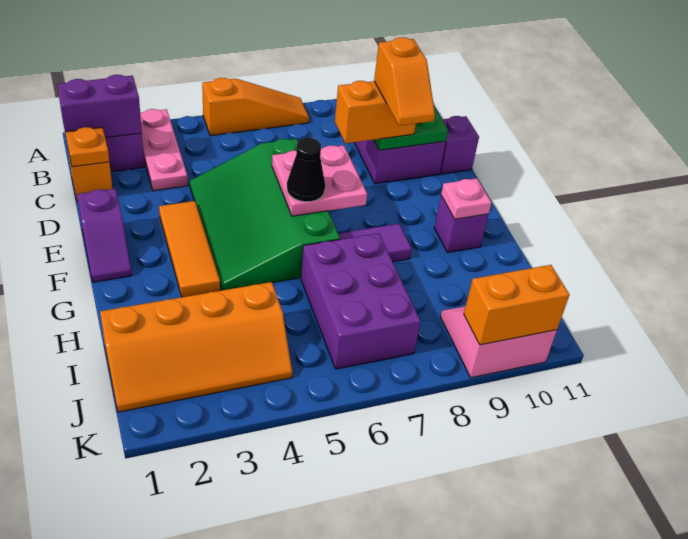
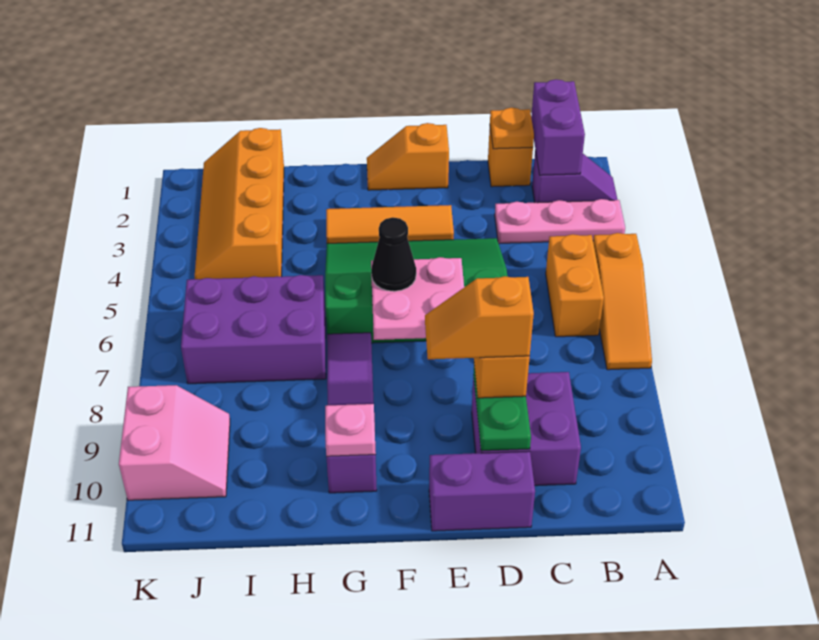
purple brick D11 level 1 -> purple brick D11:E11 level 1
purple slope E1:F1 level 1 top E -> orange slope E1:F1 level 1 top E
orange brick K9:K10 level 2 -> orange brick B5:B6 level 1

